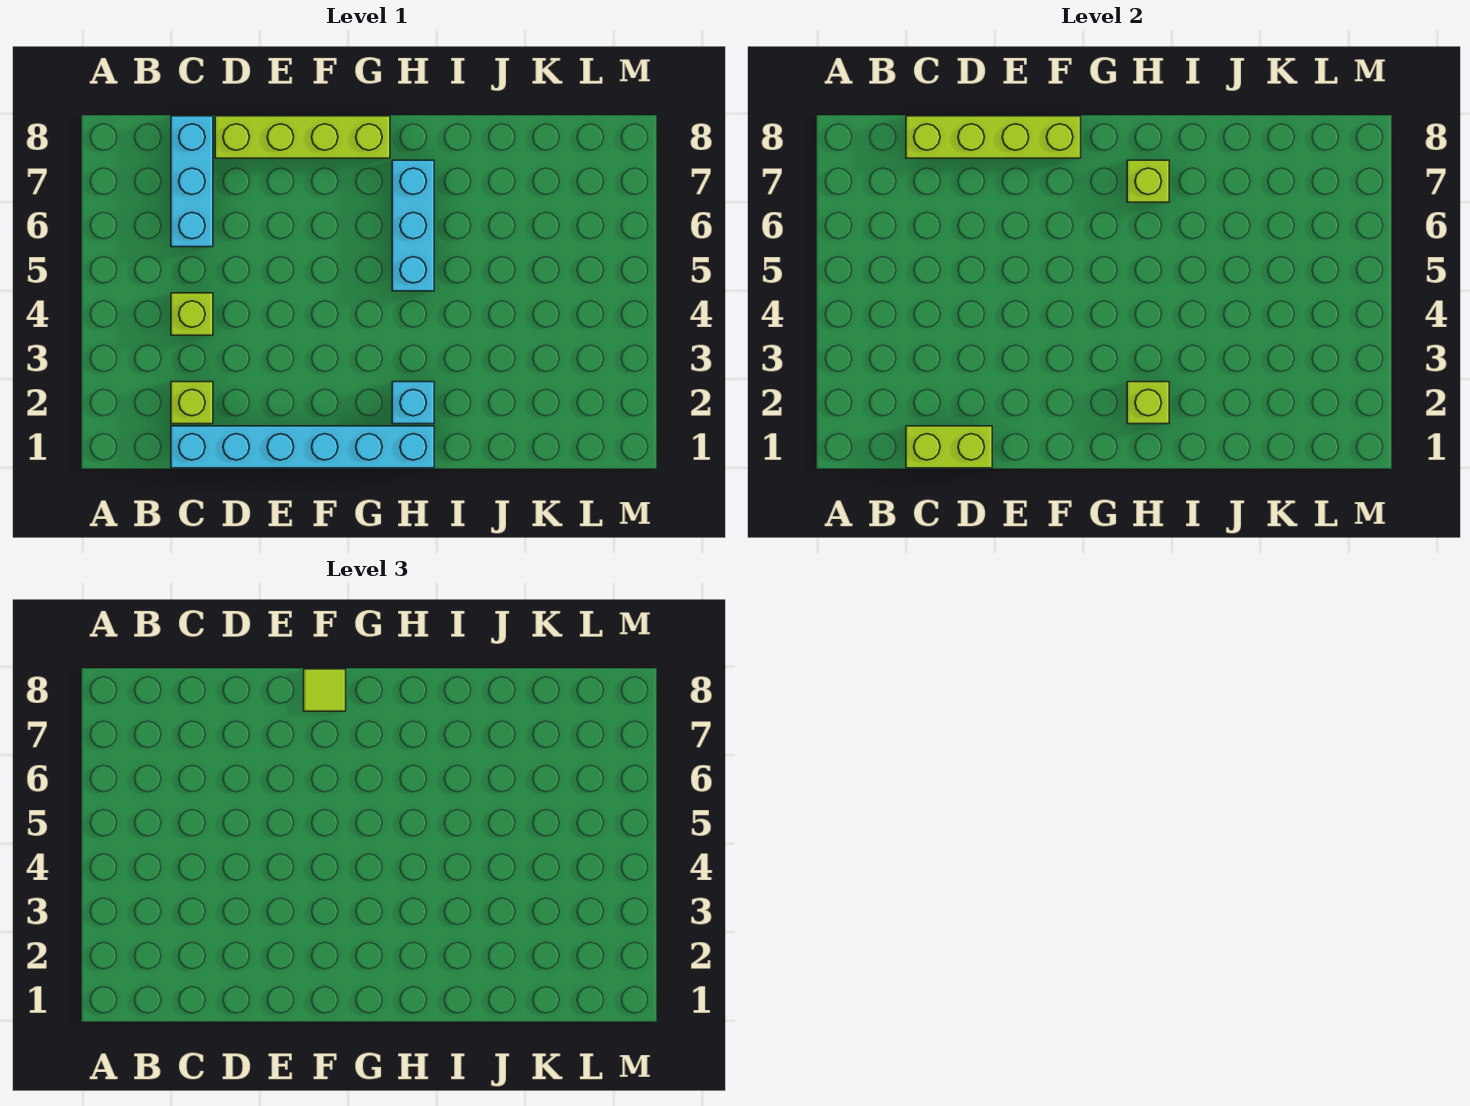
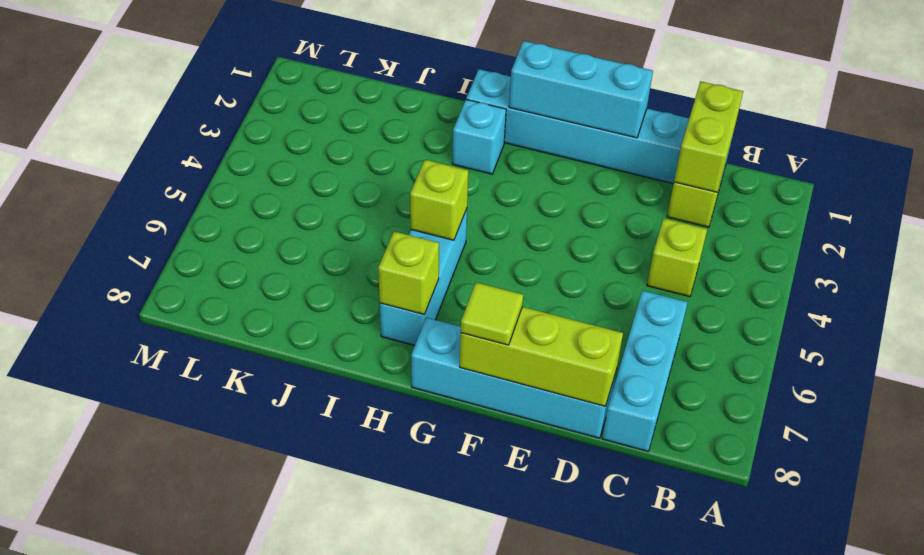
lime brick C1:D1 level 2 -> lime brick C1:C2 level 2
lime brick C8:F8 level 2 -> lime brick D8:F8 level 2
lime brick D8:G8 level 1 -> cyan brick D8:G8 level 1
none -> cyan brick E1:G1 level 2
lime brick H2 level 2 -> lime brick H5 level 2

